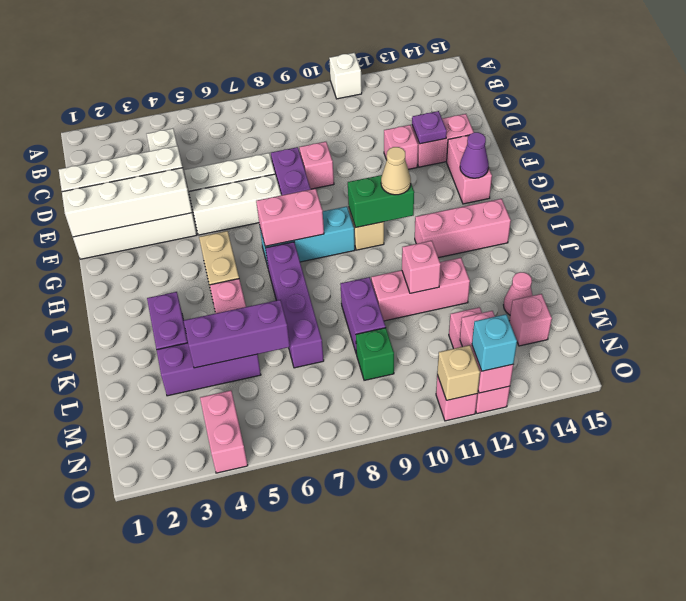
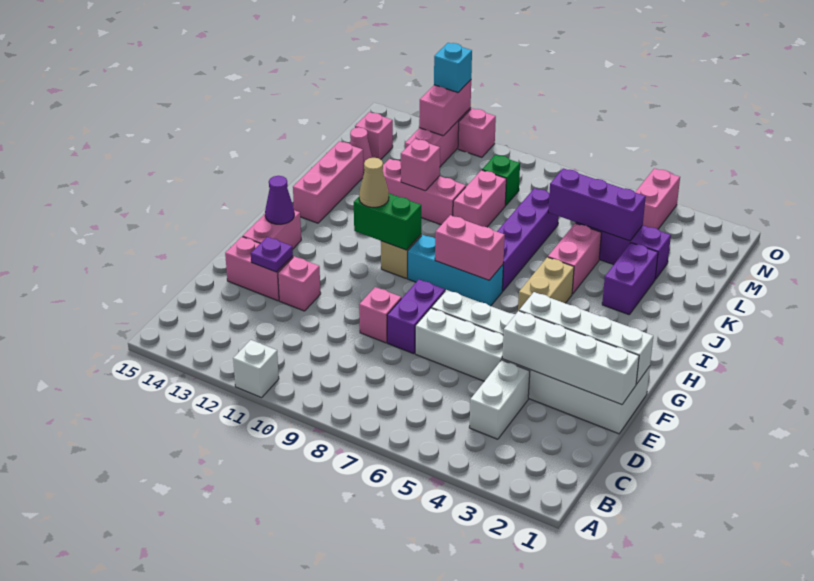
pink brick I12:I14 level 1 -> pink brick I14:K14 level 1
purple brick K9:L9 level 1 -> pink brick K9:L9 level 1
tan brick O11 level 2 -> none

